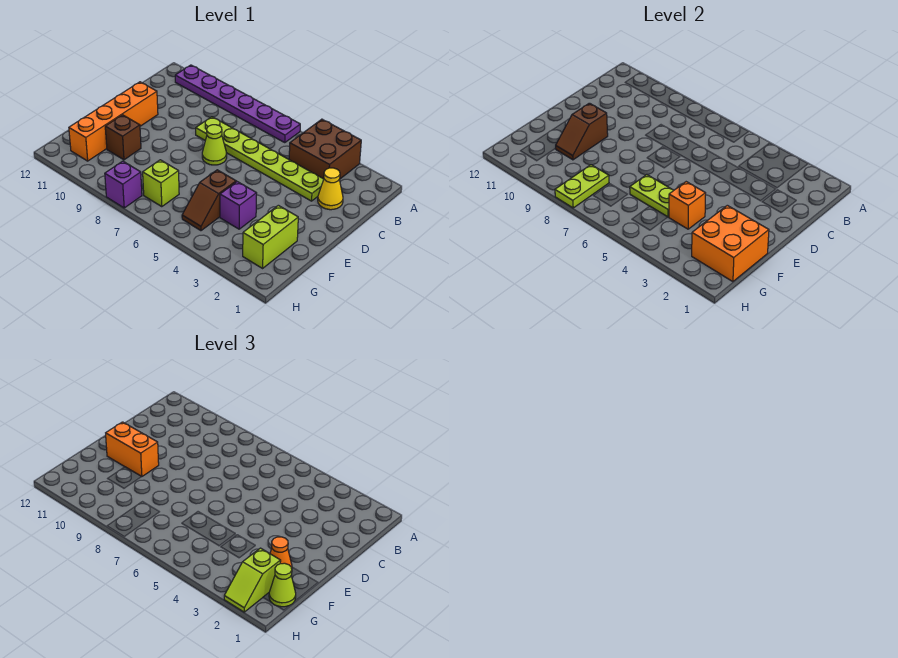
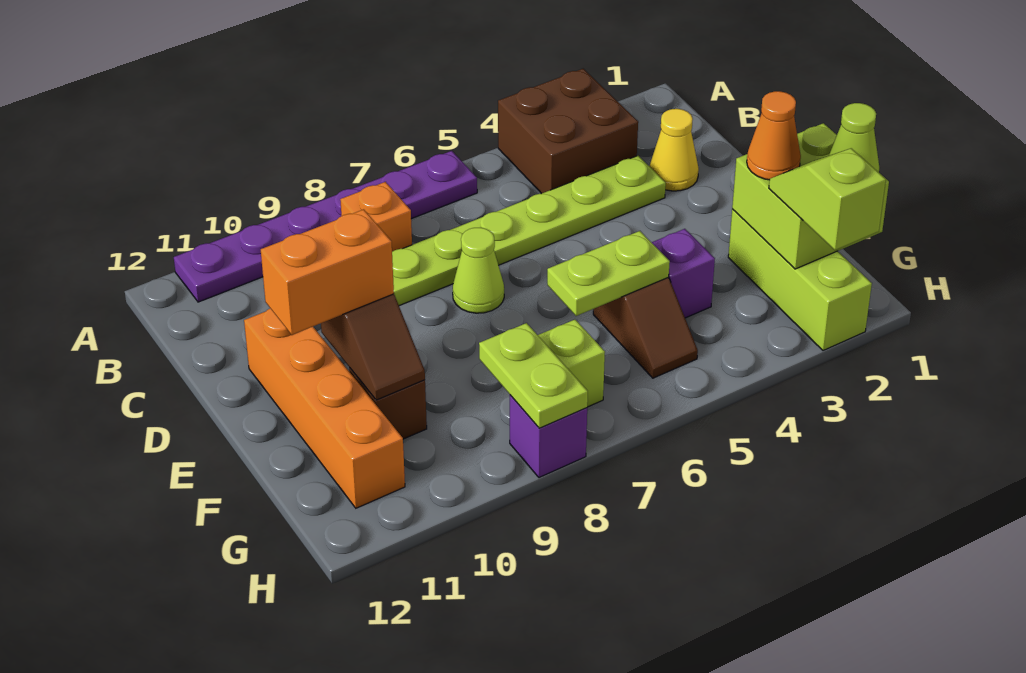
orange brick F1:G2 level 2 -> lime brick F1:G2 level 2
lime brick F2:G2 level 1 -> lime brick F2:H2 level 1
orange brick F4 level 2 -> orange brick B8 level 1
lime slope G2:H2 level 3 top G -> lime slope G2:H2 level 3 top H

